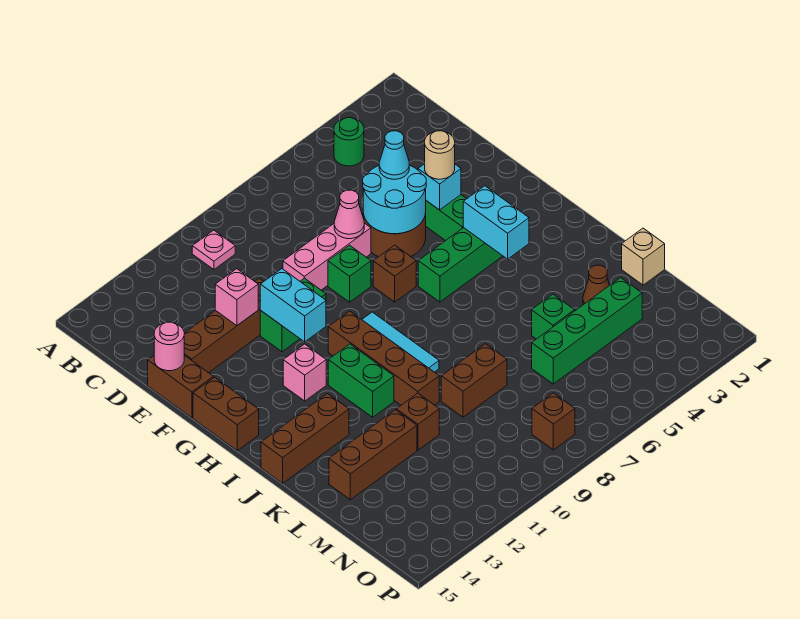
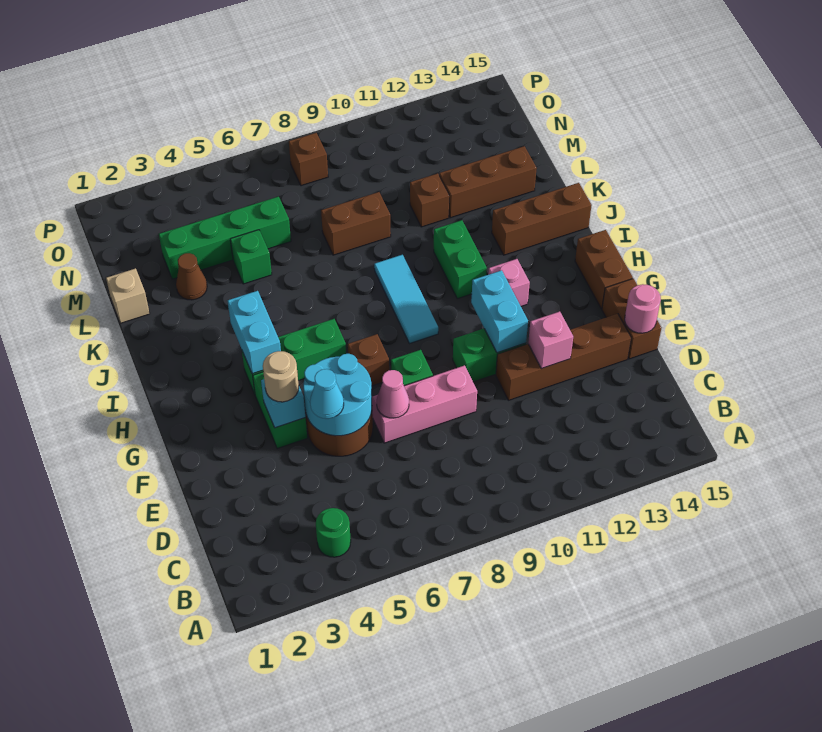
pink plate B10 level 1 -> none
brown brick H10:K10 level 1 -> none

